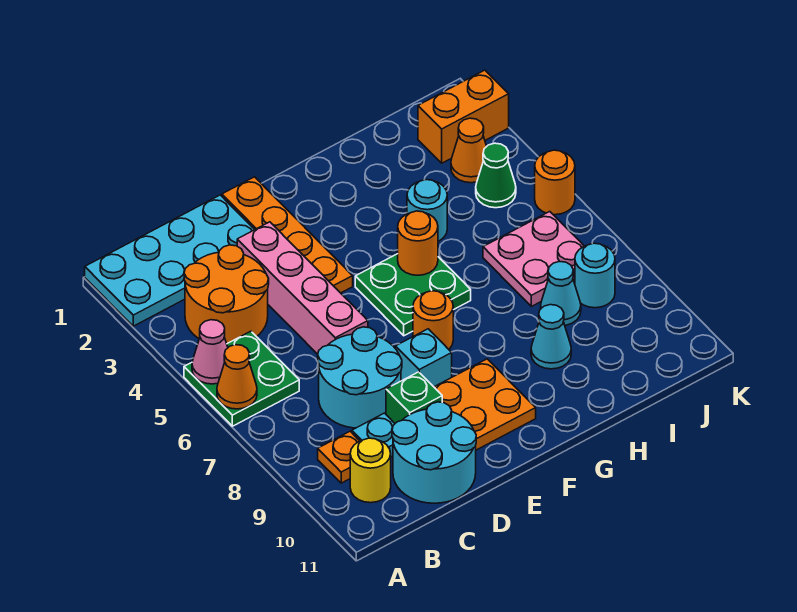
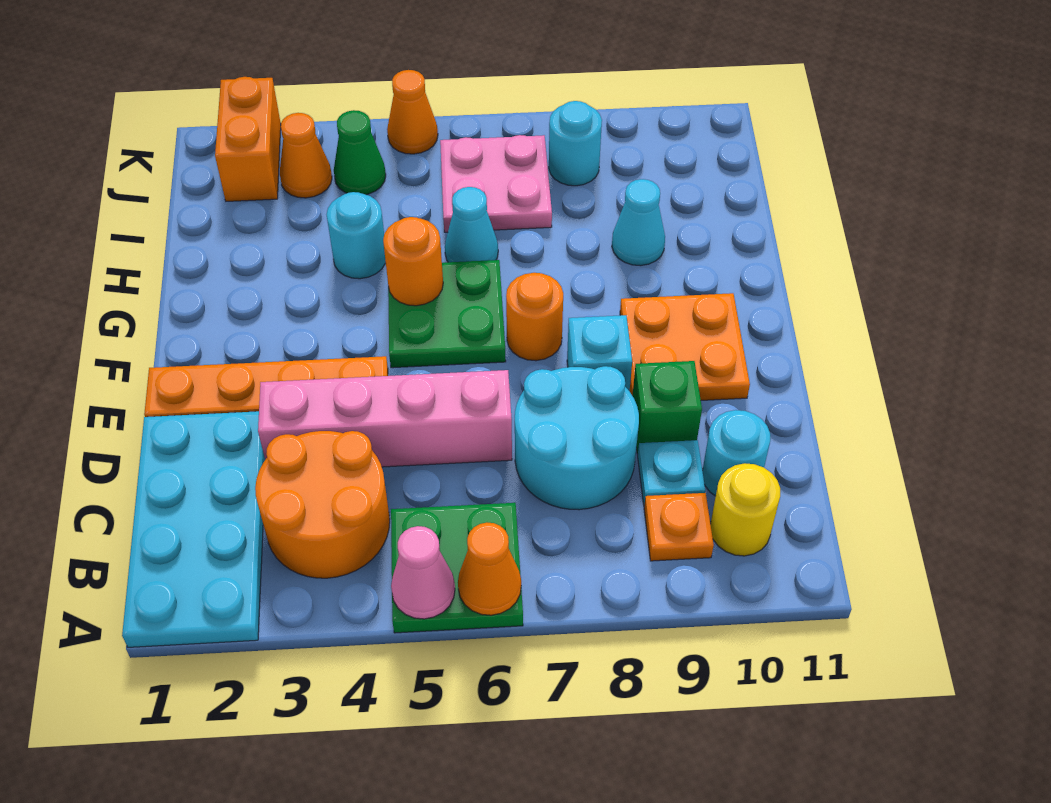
cyan round brick C10:D11 level 1 -> cyan round brick C10 level 1
cyan cone I8 level 1 -> cyan cone H6 level 1
orange round brick K5 level 1 -> orange cone K5 level 1

